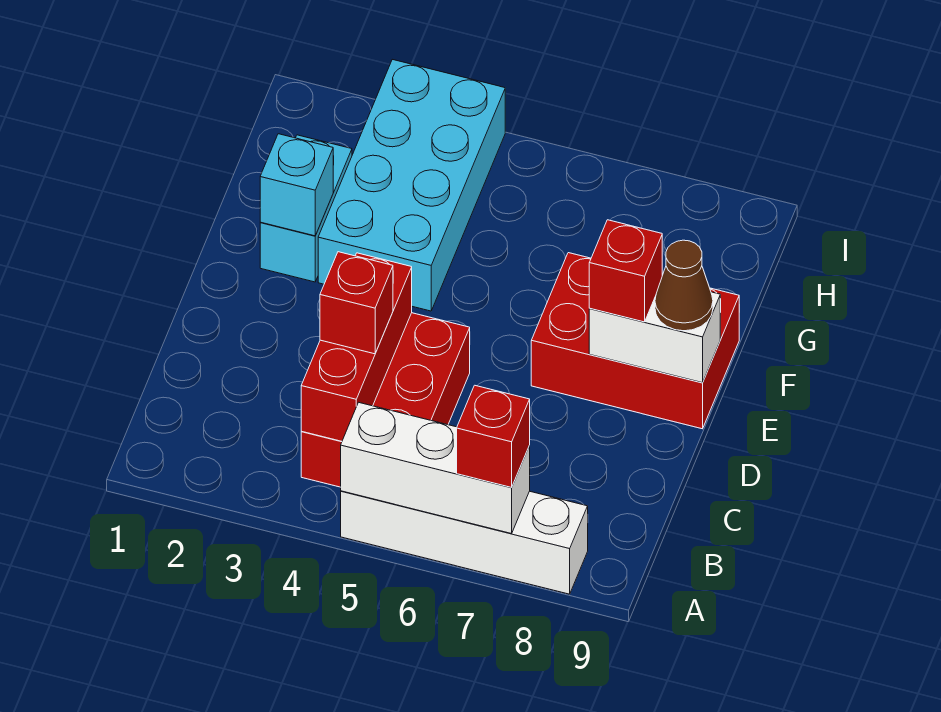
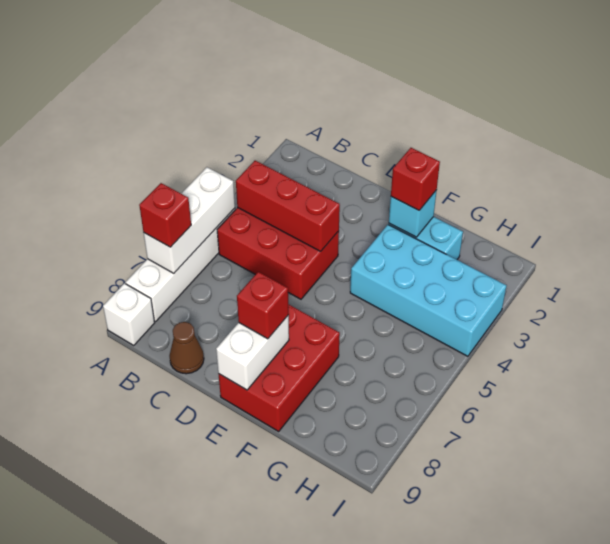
none -> white brick A9 level 1
red brick C4 level 3 -> red brick F2 level 3
brown cone E9 level 3 -> brown cone C9 level 1

